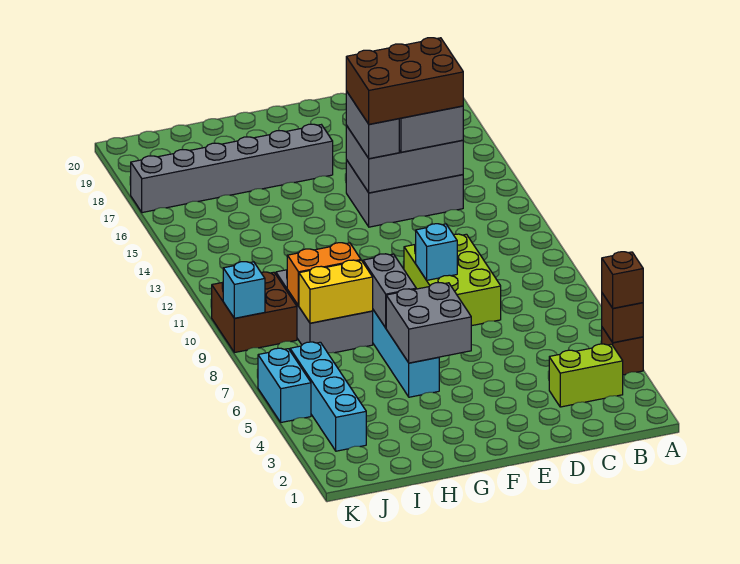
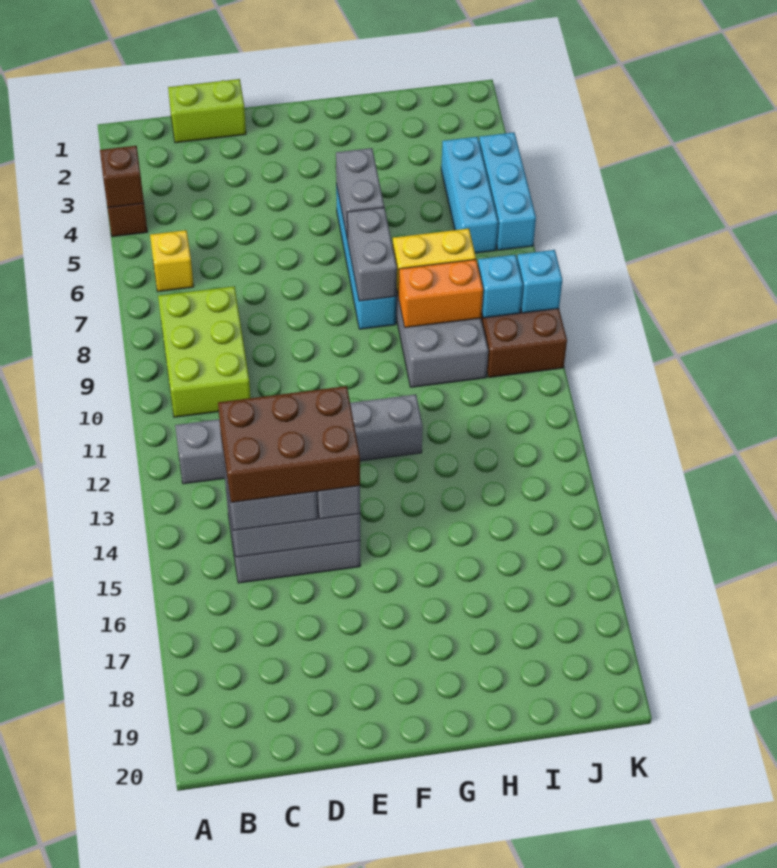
brown brick A4 level 3 -> none
lime brick B3:C3 level 1 -> lime brick C1:D1 level 1
none -> yellow brick B6 level 1
lime brick D8:E10 level 1 -> lime brick B8:C10 level 1
cyan brick E9 level 2 -> cyan brick J9 level 2
grey brick F5:G6 level 2 -> grey brick G5:G6 level 2
grey brick F17:K17 level 1 -> grey brick B12:G12 level 1
cyan brick J3:J6 level 1 -> cyan brick J4:J6 level 1
cyan brick K5:K6 level 1 -> cyan brick K4:K6 level 1

